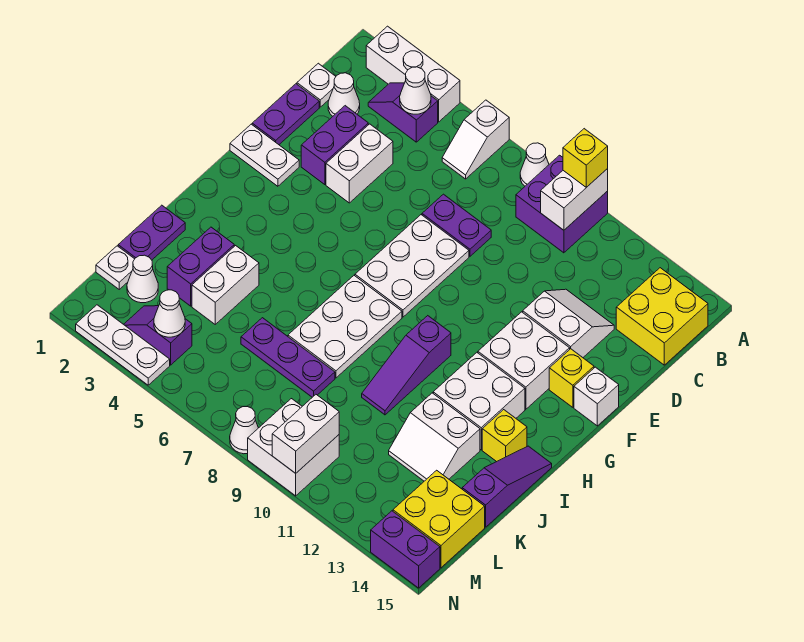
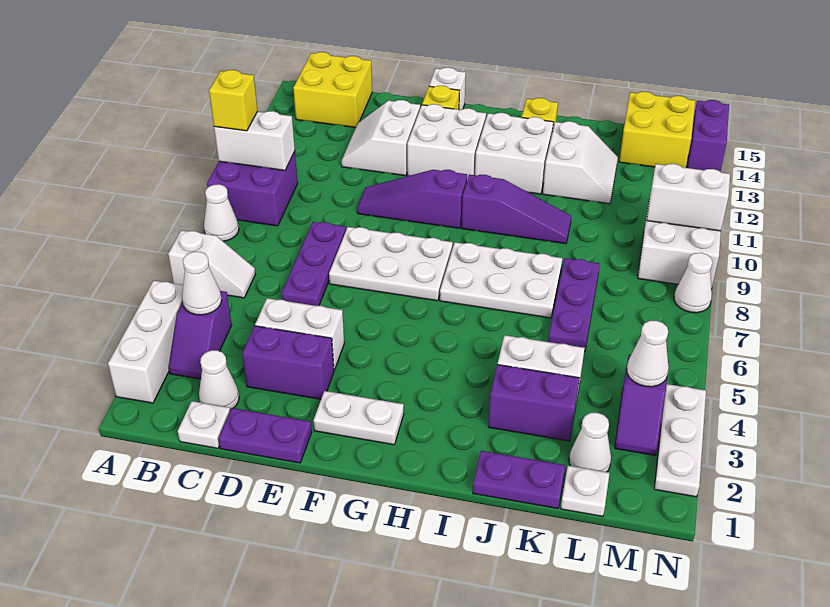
purple plate D7:D8 level 1 -> purple plate D6:D8 level 1
white plate F1:F2 level 1 -> white plate F2:G2 level 1
purple slope I15:K15 level 1 top K -> purple slope E10:G10 level 1 top G

